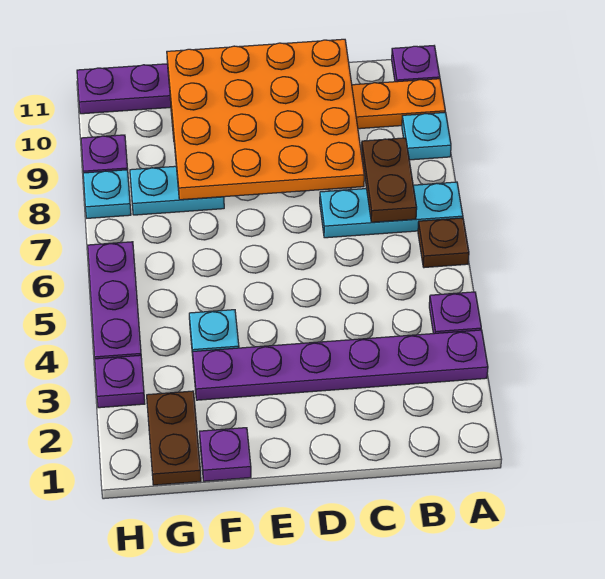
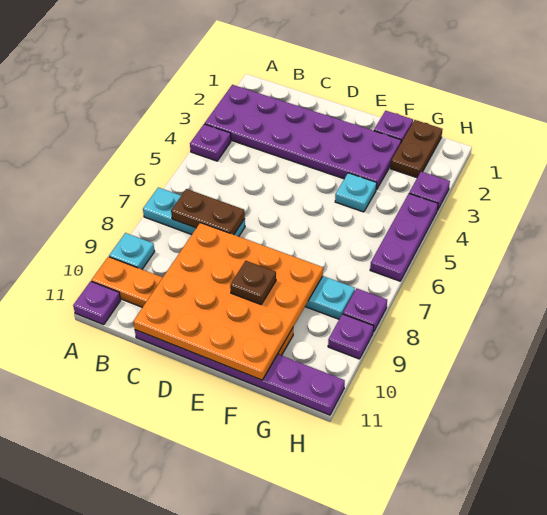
purple plate A3:F3 level 1 -> purple plate A2:F3 level 1
brown plate A6 level 1 -> brown plate E9 level 3
brown plate B7:B8 level 2 -> brown plate B7:C7 level 2
cyan plate H8 level 1 -> purple plate H8 level 1

